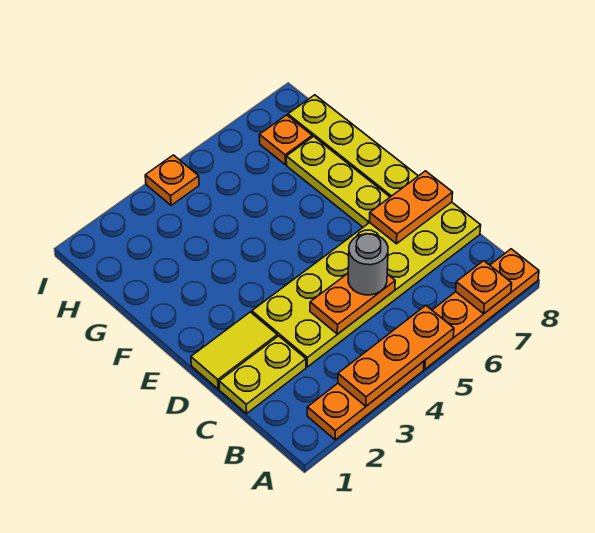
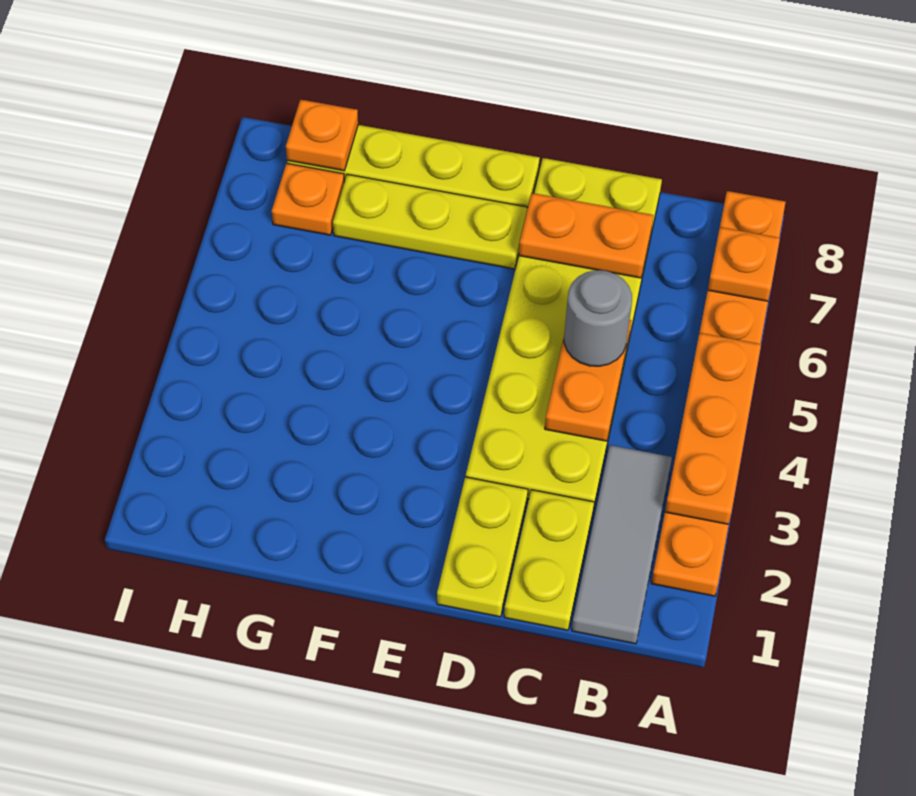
none -> grey tile B1:B3 level 1
yellow tile D1:D2 level 1 -> yellow plate D1:D2 level 1
orange plate D7:D8 level 2 -> orange plate C7:D7 level 2
orange plate I4 level 1 -> orange plate H8 level 2

